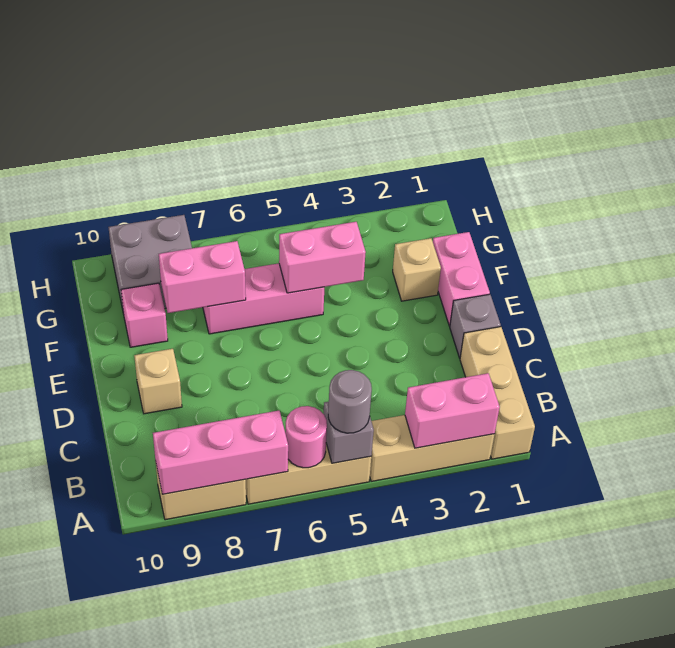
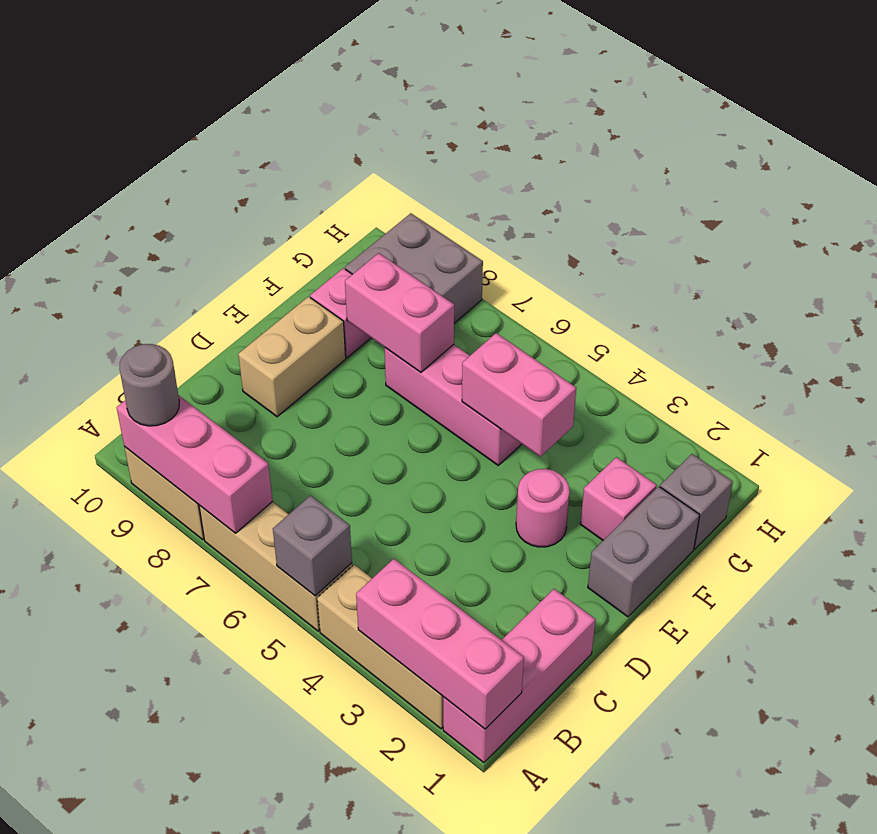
tan brick A1:C1 level 1 -> pink brick A1:C1 level 1
pink brick A2:A3 level 2 -> pink brick A1:A3 level 2
grey round brick A5 level 3 -> grey round brick A9 level 3
pink round brick A6 level 2 -> pink round brick E3 level 1
grey brick D1 level 1 -> grey brick G1 level 1
tan brick D9 level 1 -> tan brick D9:E9 level 1
pink brick E1:F1 level 1 -> grey brick E1:F1 level 1
tan brick F2 level 1 -> pink brick F2 level 1

